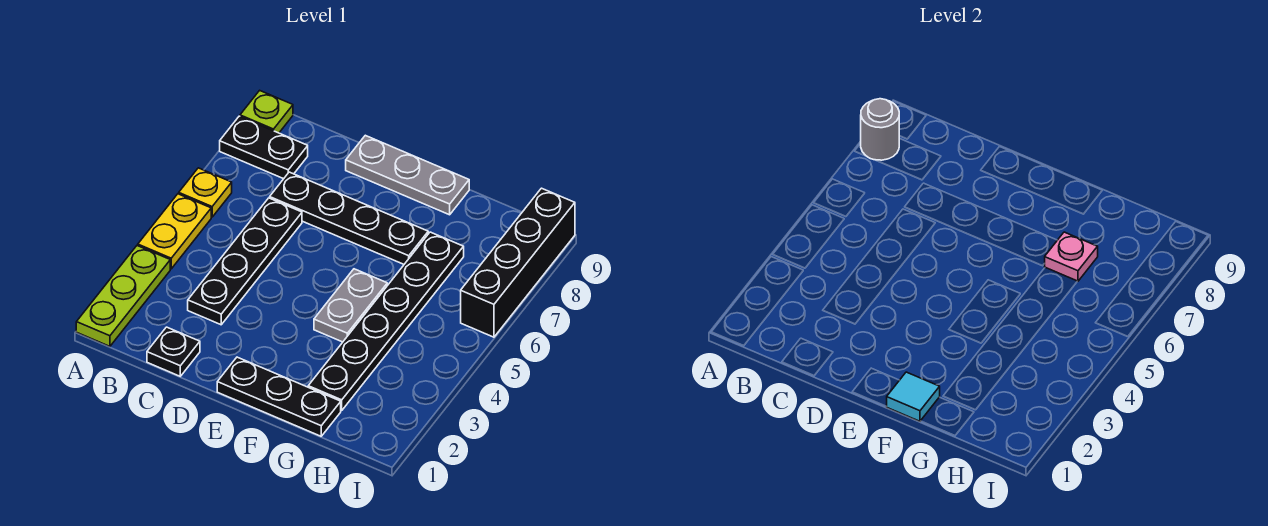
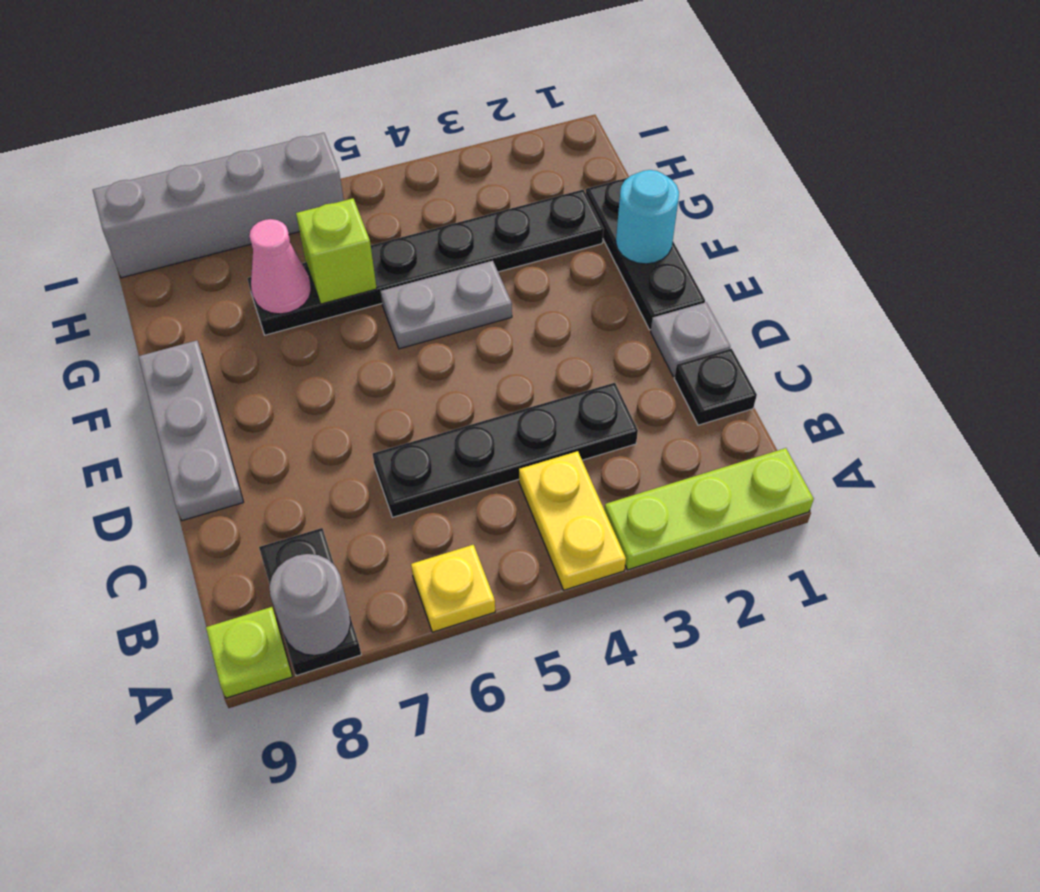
yellow plate A4:A5 level 1 -> yellow plate A4:B4 level 1
black plate C7:F7 level 1 -> none
none -> grey plate D1 level 1
cyan tile F1 level 2 -> cyan round brick F1 level 2
none -> lime brick G6 level 2
pink plate G7 level 2 -> pink cone G7 level 2
black brick I6:I9 level 1 -> grey brick I6:I9 level 1

